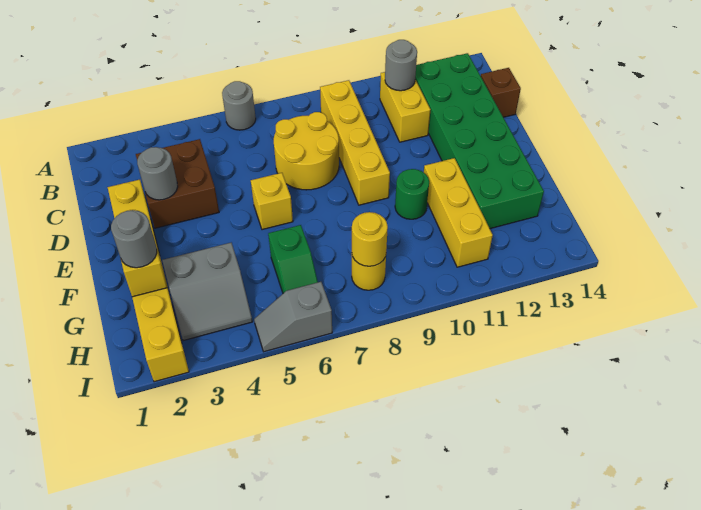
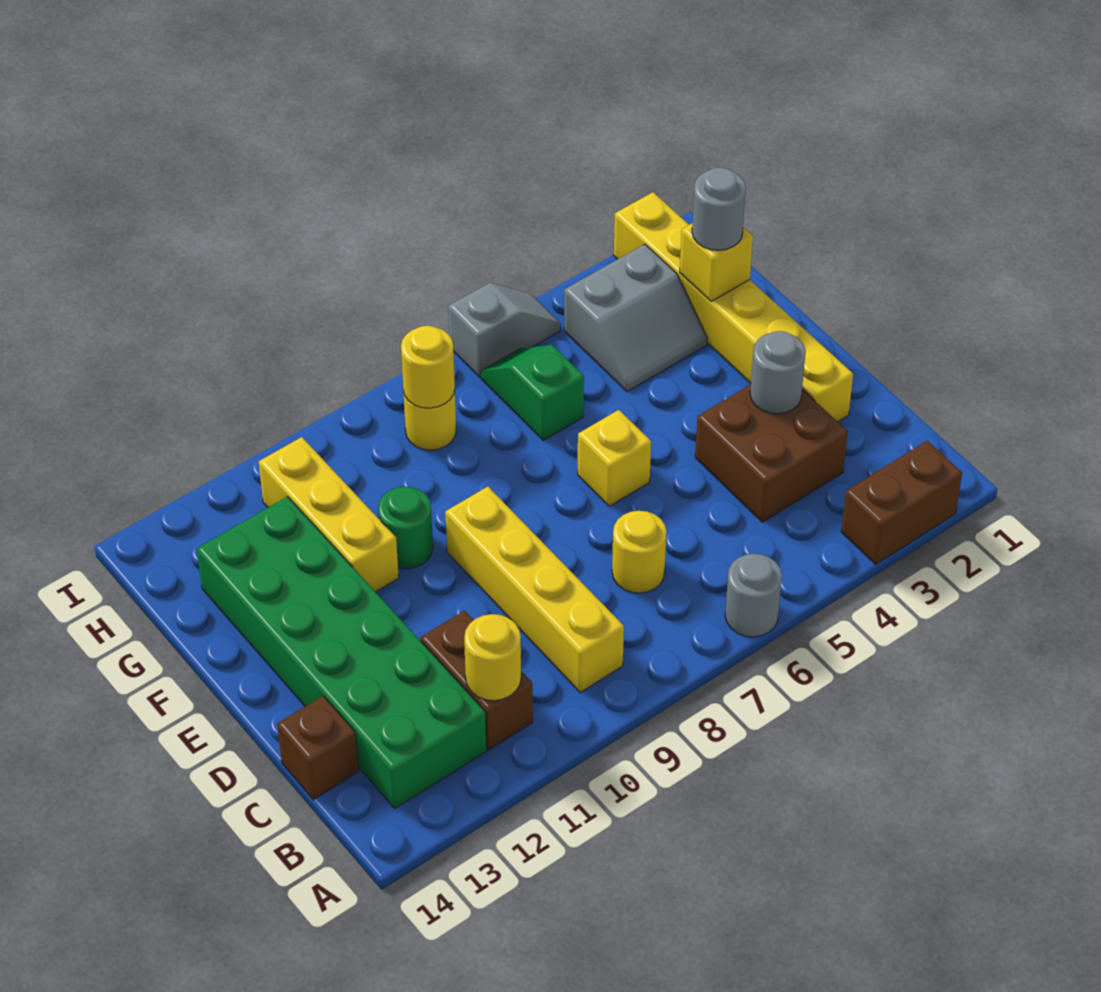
none -> brown brick A2:A3 level 1
yellow brick B11:C11 level 1 -> brown brick B11:C11 level 1
grey round brick B11 level 2 -> yellow round brick B11 level 2
yellow round brick C7:D8 level 1 -> yellow round brick C7 level 1
grey slope G3:H4 level 1 top G -> grey slope G3:H4 level 1 top H

